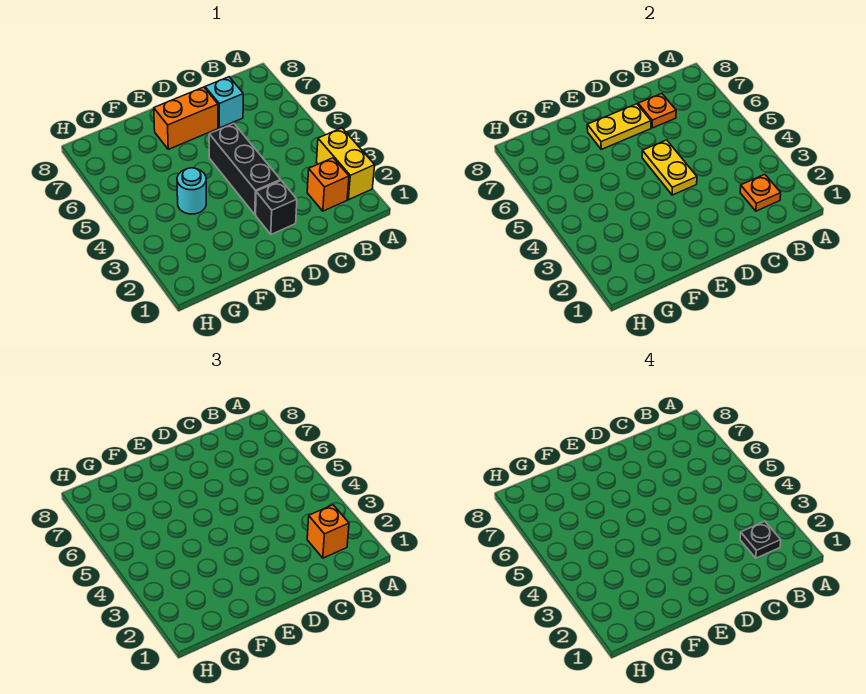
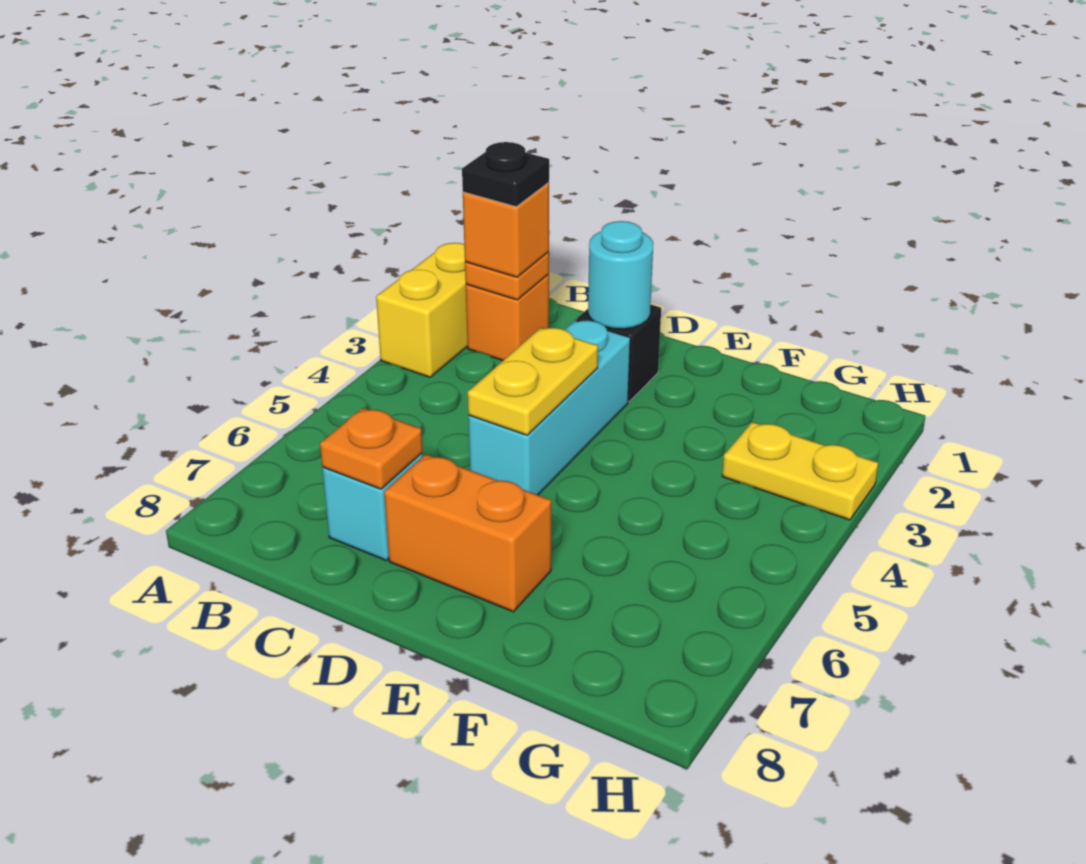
black brick D3:D5 level 1 -> cyan brick D3:D5 level 1
yellow plate D7:E7 level 2 -> yellow plate G3:H3 level 1
cyan round brick F4 level 1 -> cyan round brick D2 level 2

